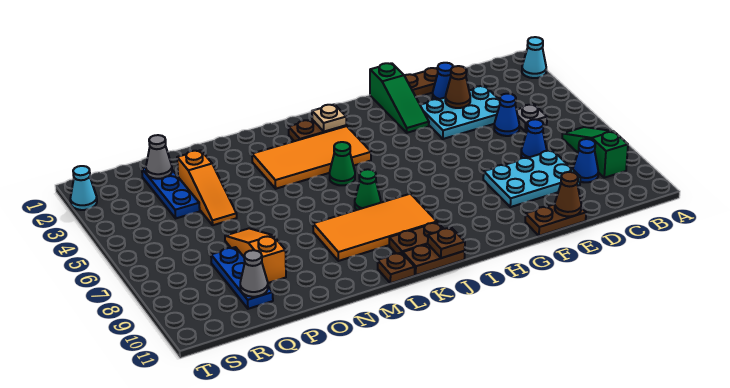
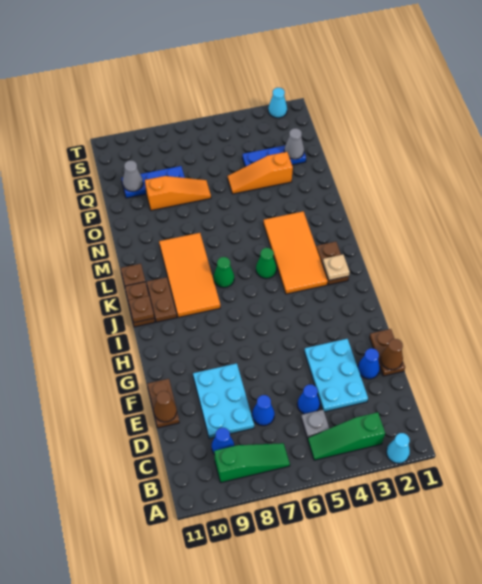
brown cone E3 level 2 -> brown cone E1 level 2
green slope G1:G3 level 1 top 1 -> green slope B3:B5 level 1 top 3

